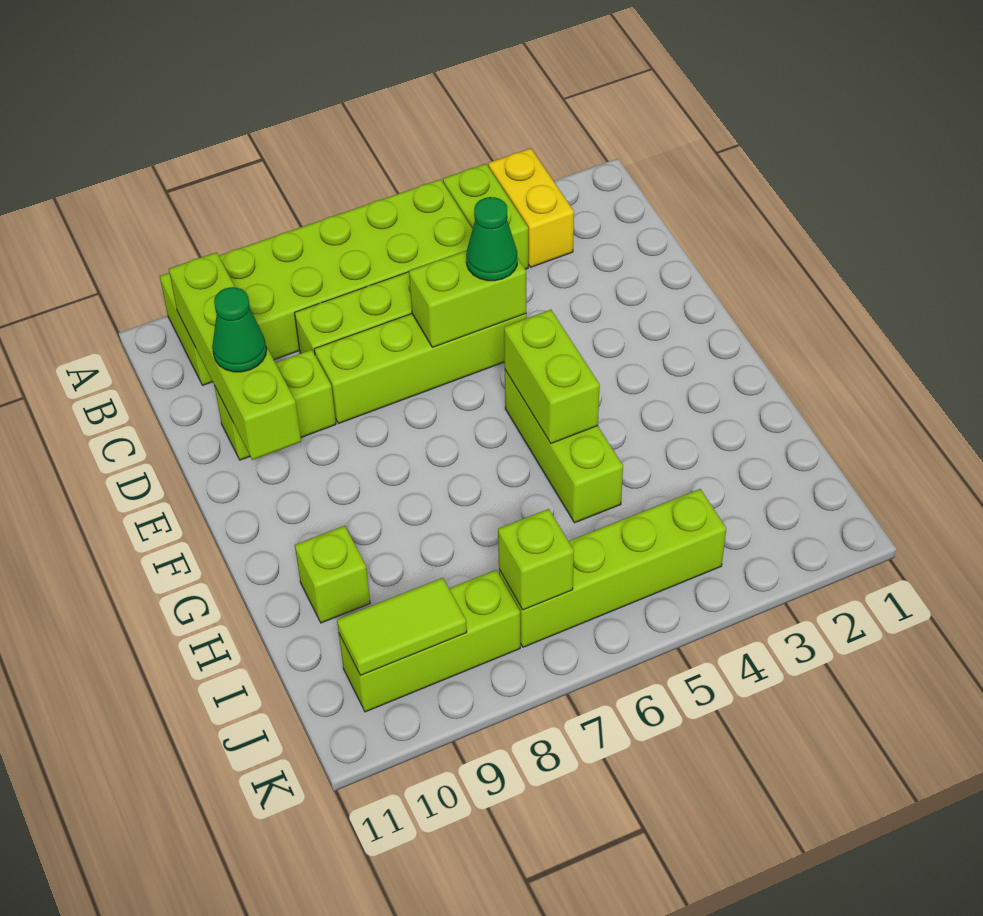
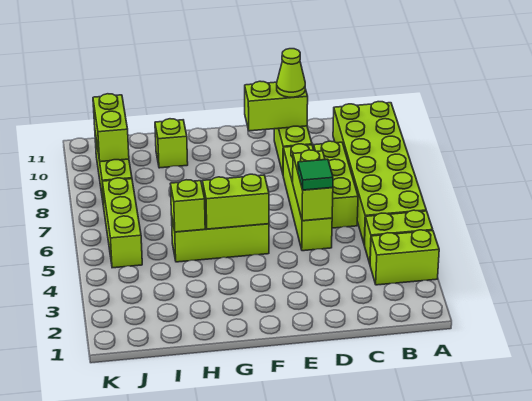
yellow brick A3:B3 level 1 -> lime brick A3:B3 level 1
lime brick B10:E10 level 2 -> lime brick D10:E10 level 2
green cone D5 level 3 -> green tile D5 level 3
green cone D10 level 3 -> lime cone D10 level 3
lime brick J4:J7 level 1 -> lime brick J5:J7 level 1
lime brick J7 level 2 -> lime brick H5 level 2
lime tile J9:J10 level 2 -> lime brick J9:J10 level 2

